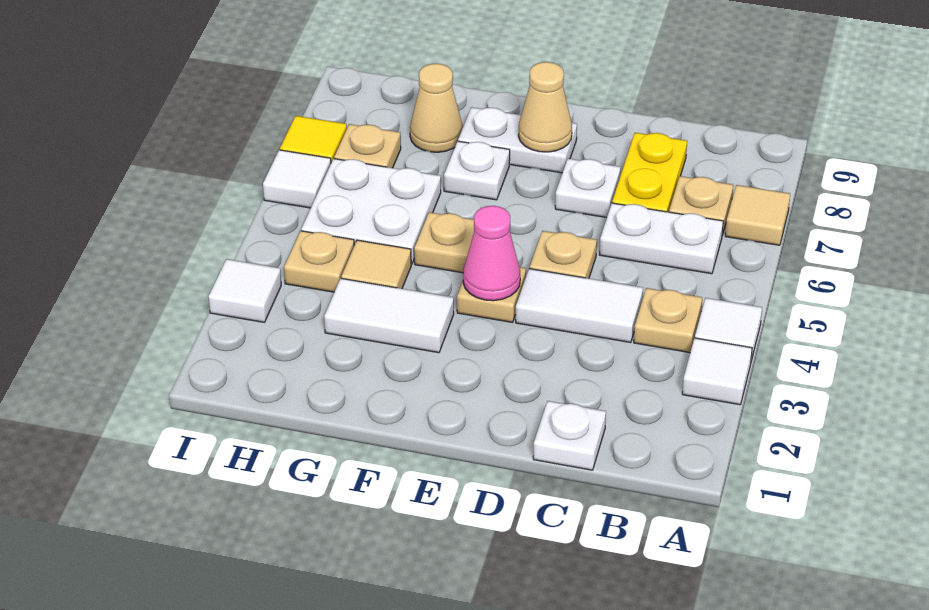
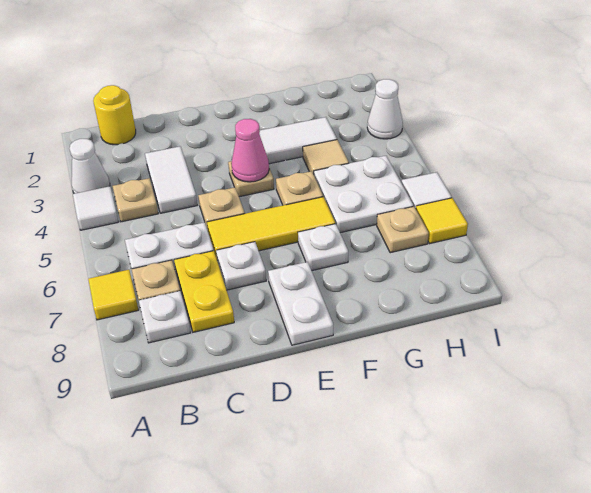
white tile A3 level 1 -> white cone A3 level 1
tan tile A7 level 1 -> yellow tile A7 level 1
none -> yellow round brick B1 level 1
white plate C1 level 1 -> white plate B8 level 1
white tile C4:D4 level 1 -> white tile C3:C4 level 1
none -> yellow tile D6:F6 level 1
white plate E8:F8 level 1 -> white plate E8:E9 level 1
tan cone E8 level 2 -> none
tan cone G8 level 1 -> none
tan plate H4 level 1 -> none
white tile I3 level 1 -> white cone I3 level 1

